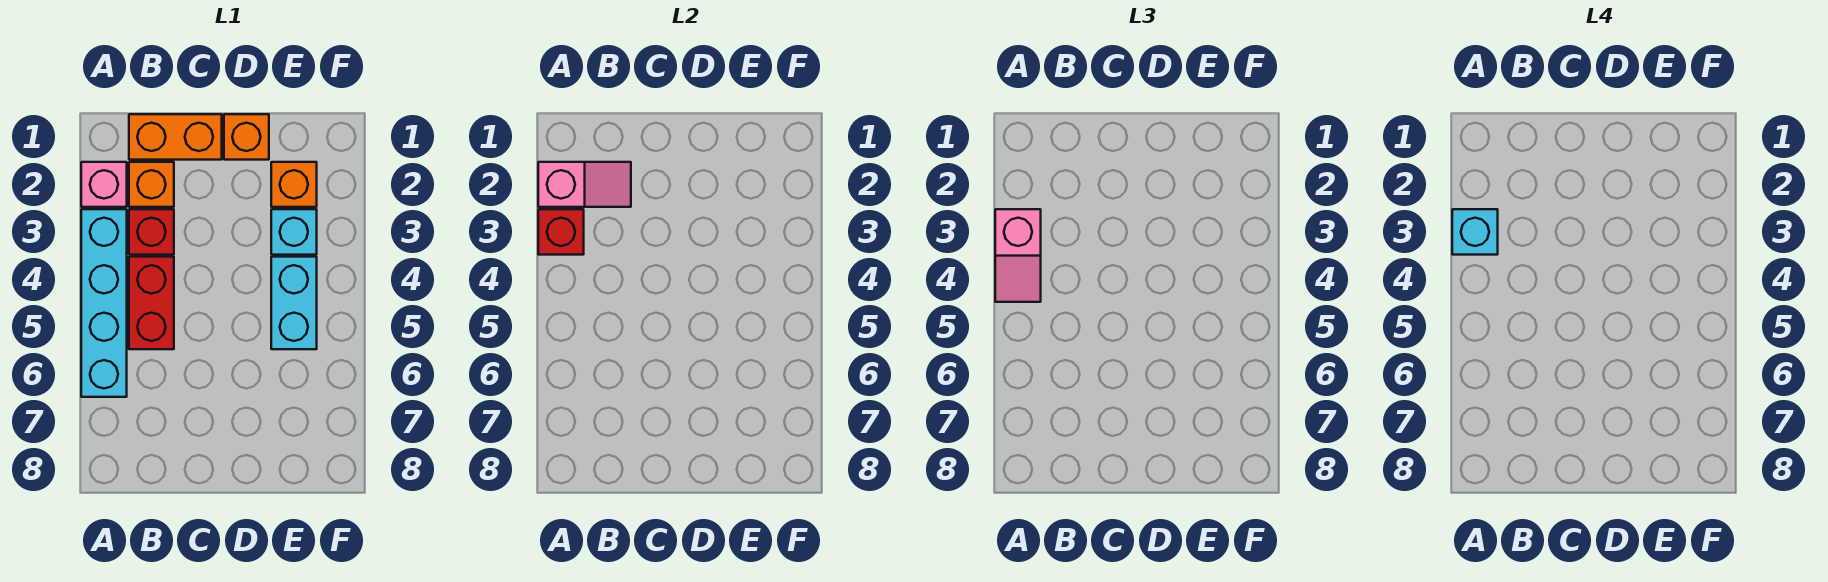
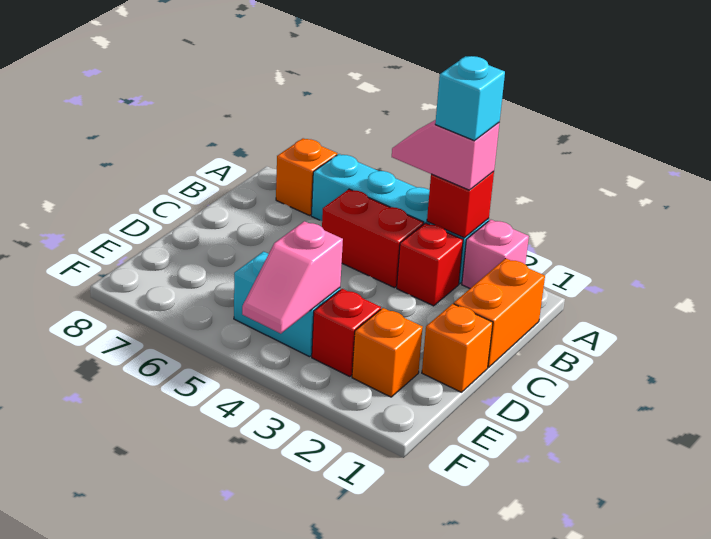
pink slope A2:B2 level 2 top A -> pink slope E4:F4 level 2 top E
orange brick B2 level 1 -> orange brick A7 level 1
cyan brick E3 level 1 -> red brick E3 level 1

